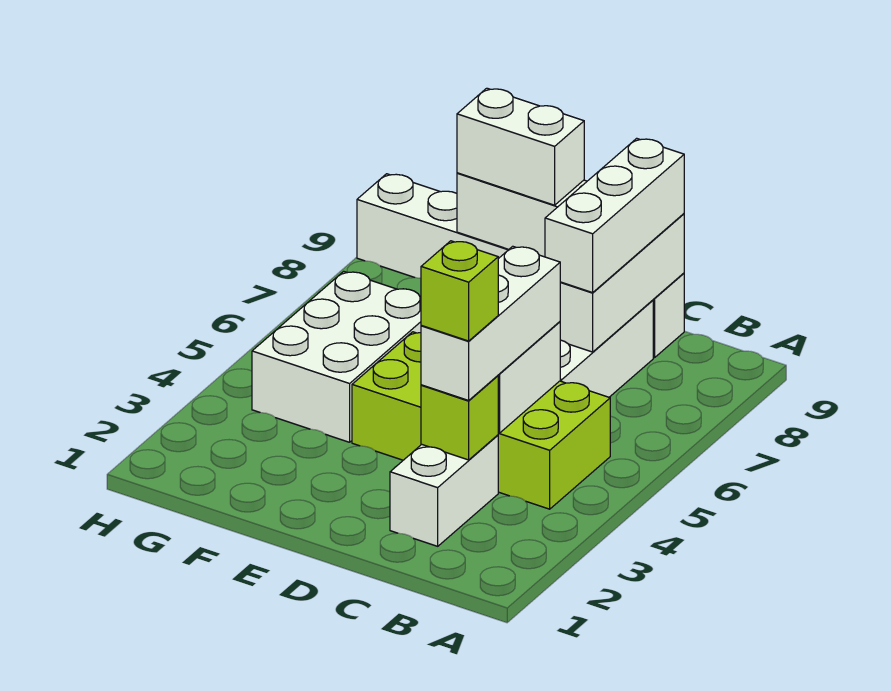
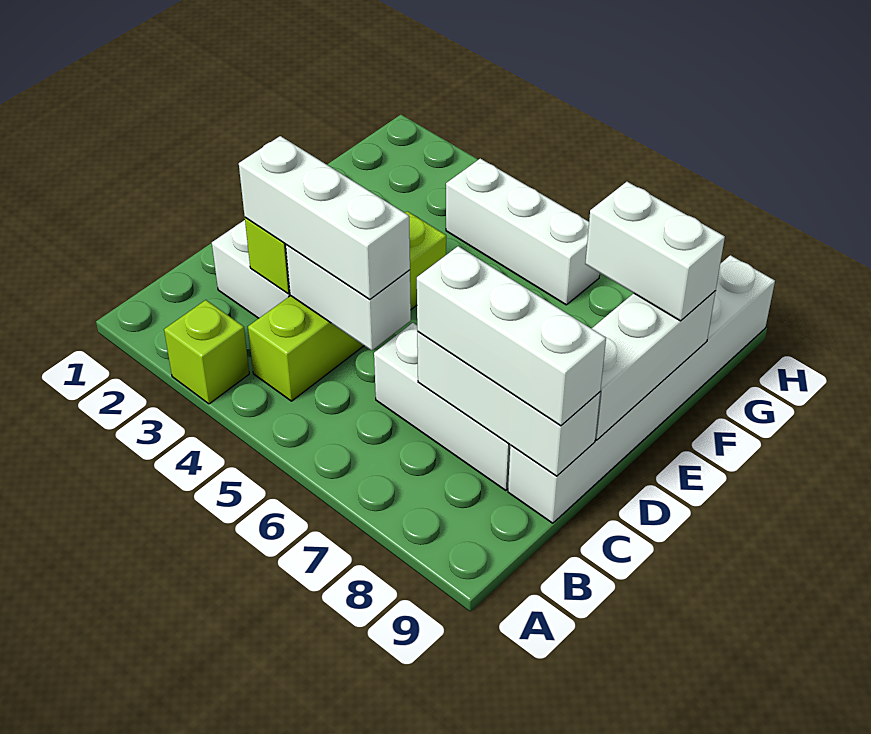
lime brick B4:E5 level 1 -> lime brick B4:E4 level 1
lime brick C3 level 4 -> lime brick A3 level 1
white brick E9:F9 level 3 -> white brick F8:F9 level 3
white brick F4:G6 level 1 -> white brick G4:G6 level 1

